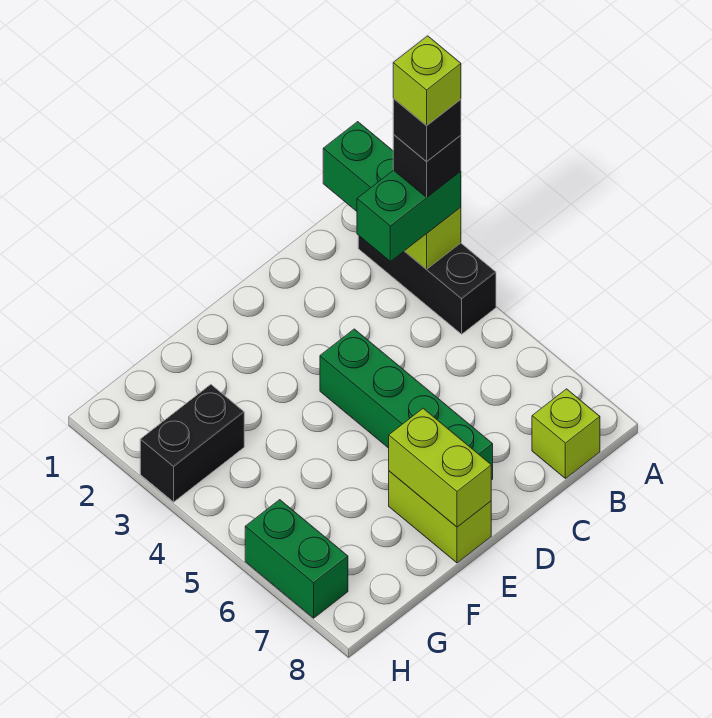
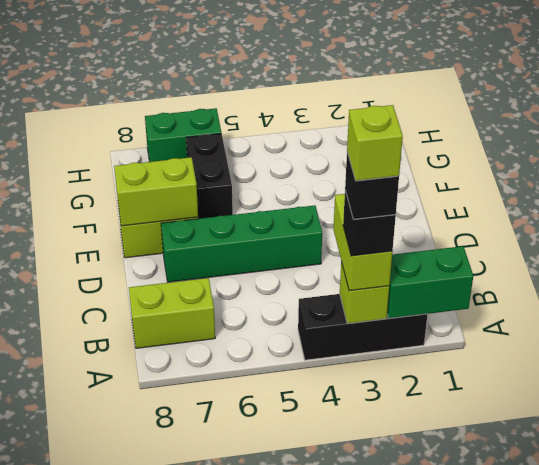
green brick A3:B3 level 3 -> lime brick A3:B3 level 3
lime brick B8 level 1 -> lime brick B7:B8 level 1
black brick G3:H3 level 1 -> black brick F6:G6 level 1

